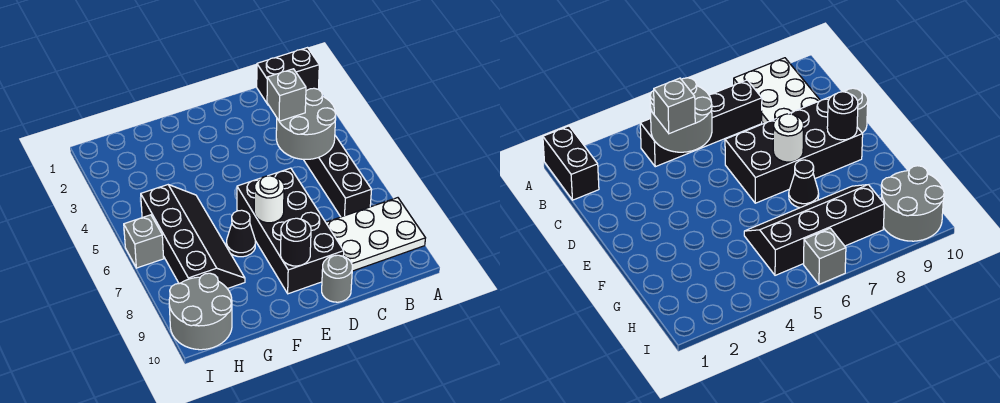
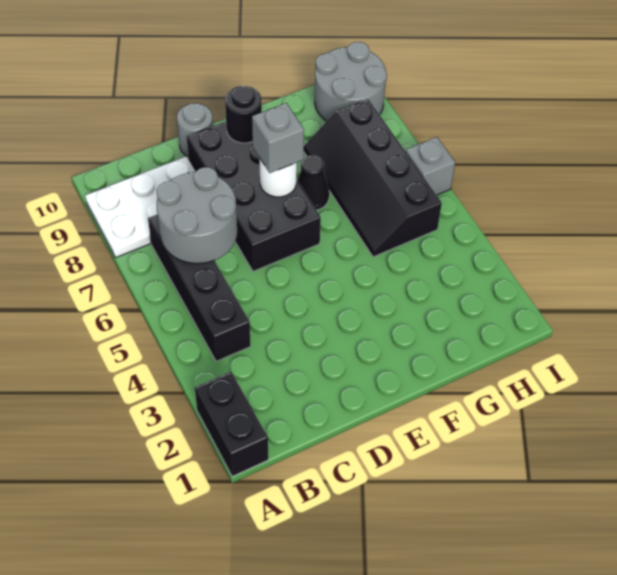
black brick A1:B1 level 1 -> black brick A1:A2 level 1
grey round brick B4:C5 level 2 -> grey round brick B6:C7 level 2
grey brick C4 level 3 -> grey brick E7 level 3

